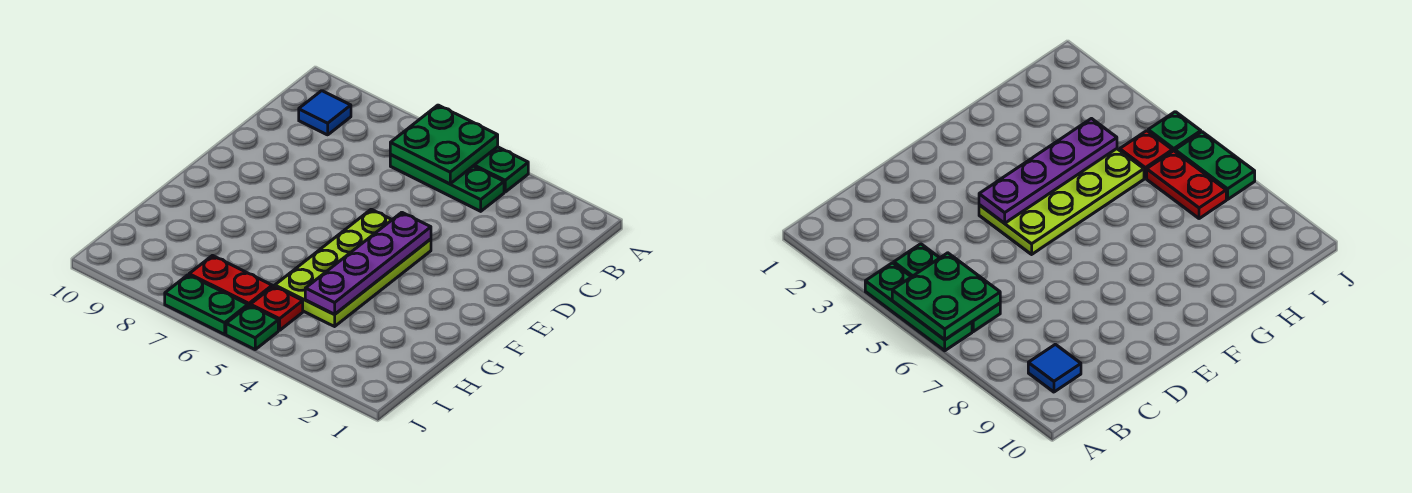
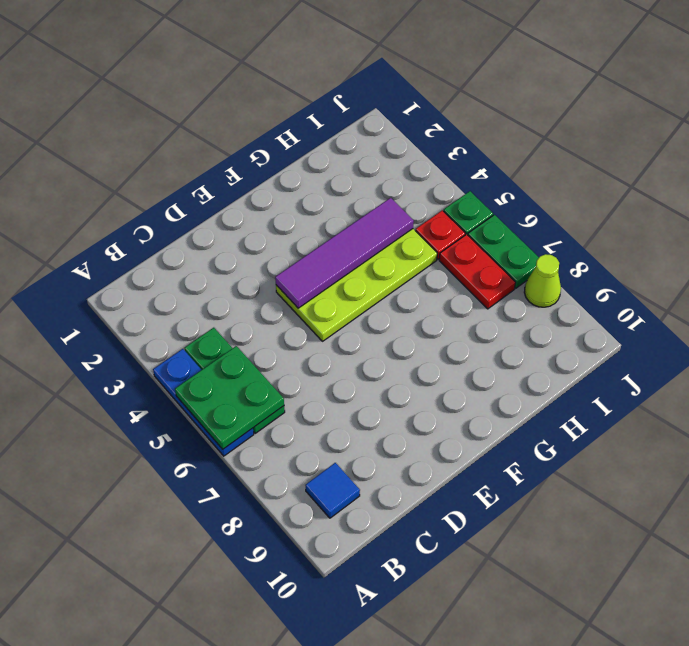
green plate A4:A6 level 1 -> blue plate A4:A6 level 1
purple plate E4:H4 level 2 -> purple tile E4:H4 level 2
none -> lime cone J8 level 1

